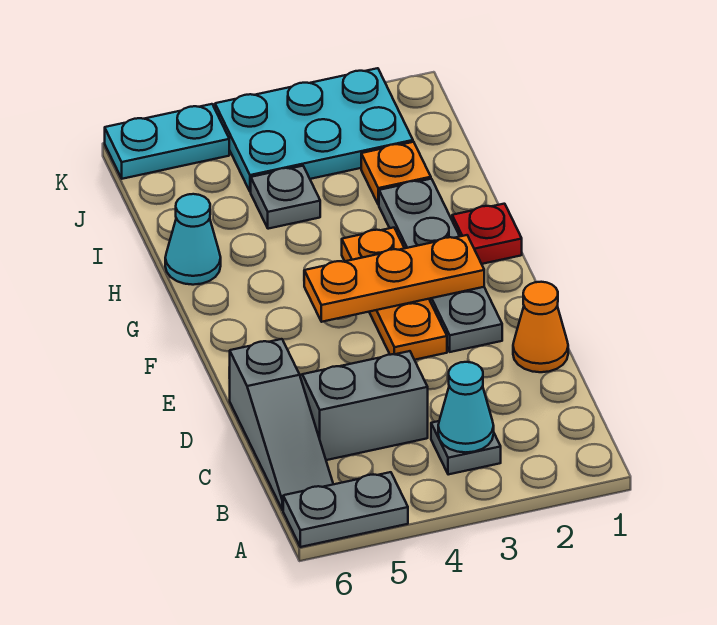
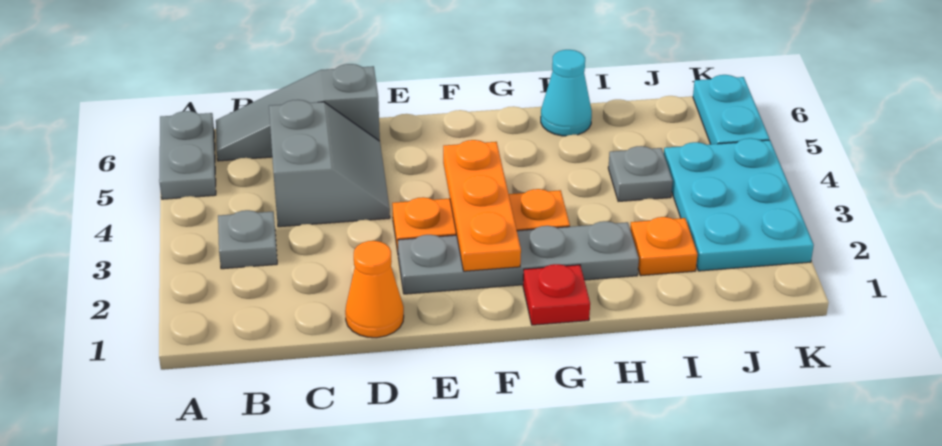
cyan cone B3 level 2 -> none

